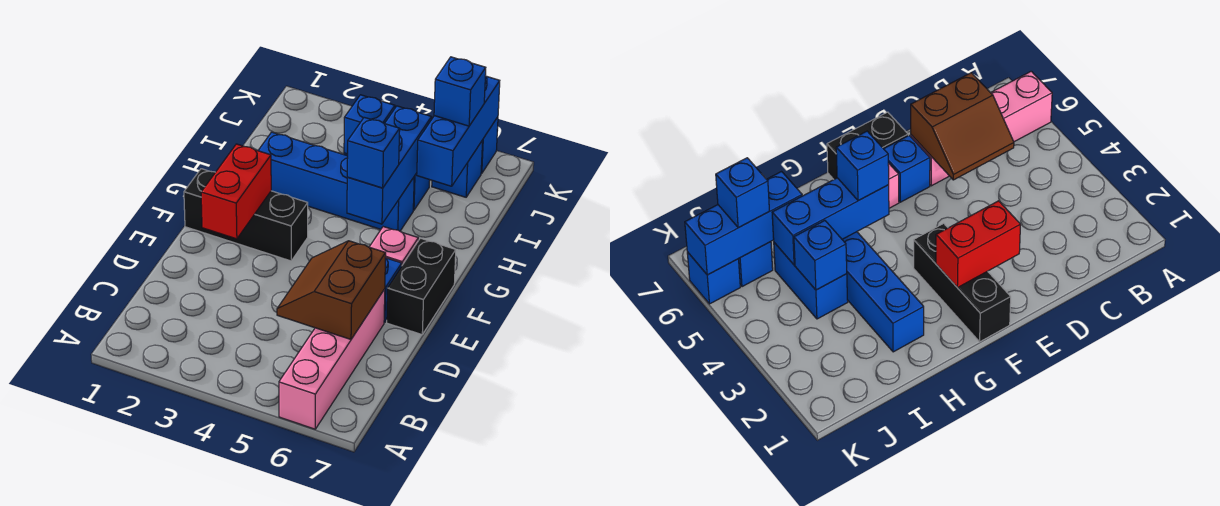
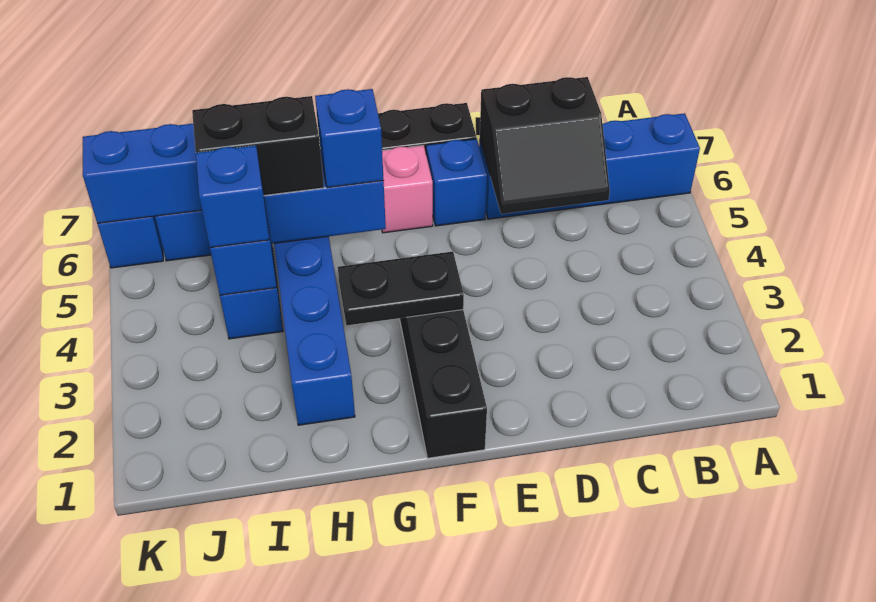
pink brick A6:D6 level 1 -> blue brick A6:D6 level 1
brown slope C5:D6 level 2 top 6 -> black slope C5:D6 level 2 top 6
red brick E2:F2 level 2 -> none
none -> black plate F3:G3 level 2
none -> black brick H5:I5 level 3
blue brick J6 level 3 -> blue brick I4 level 3

